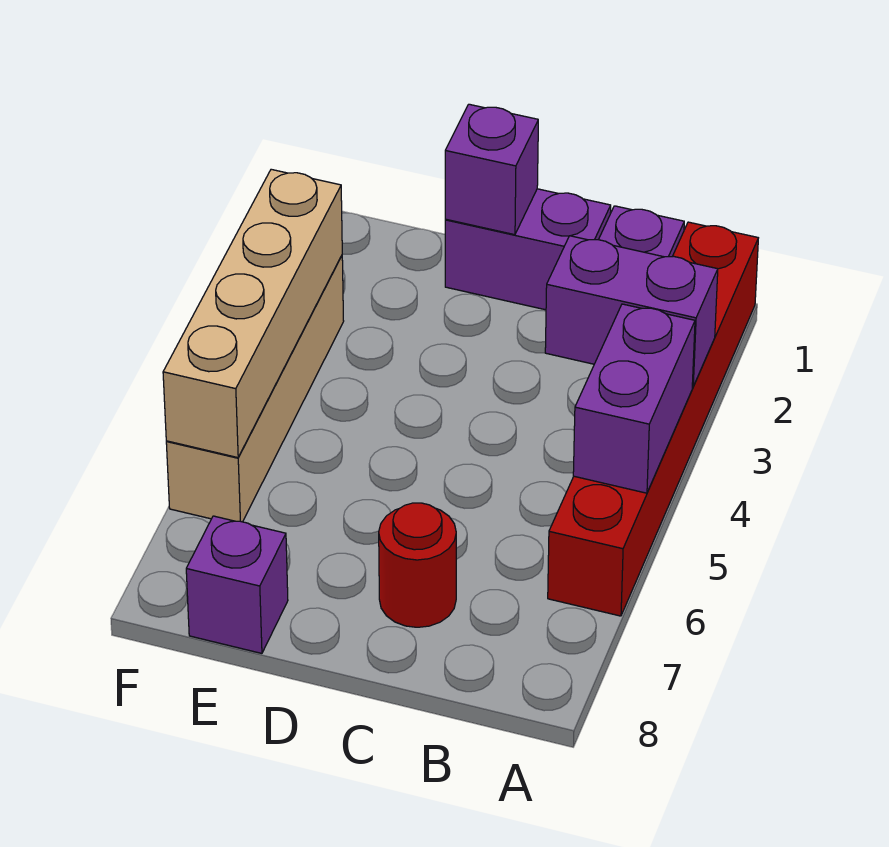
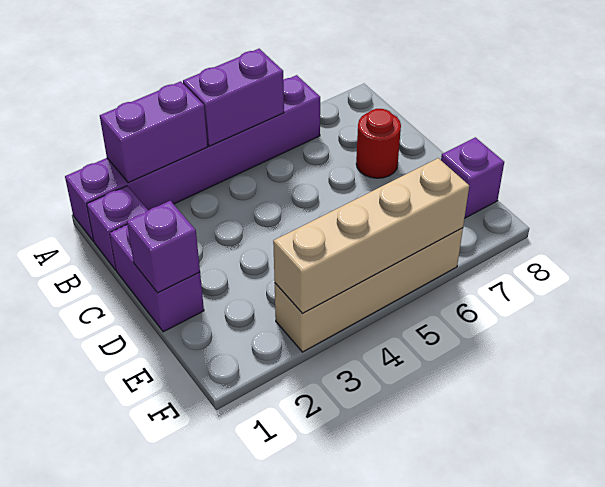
red brick A1:A6 level 1 -> purple brick A1:A6 level 1
purple brick A3:B3 level 2 -> purple brick A2:A3 level 2

